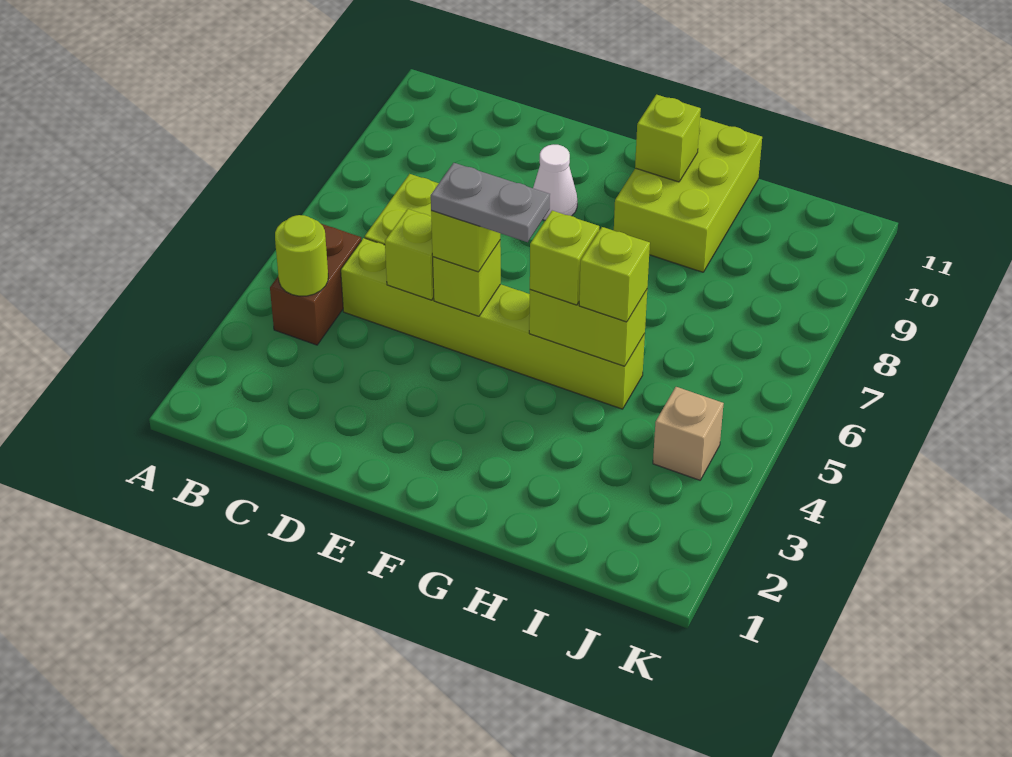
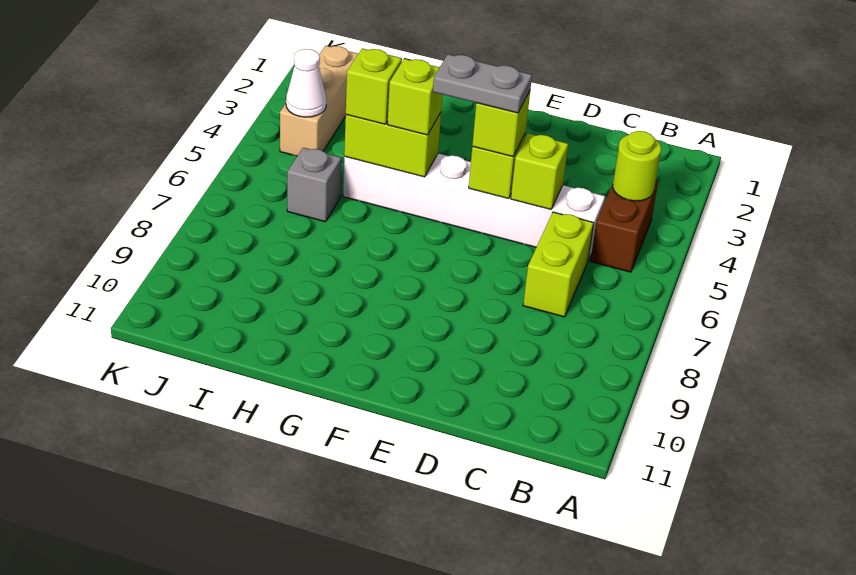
lime brick C5:H5 level 1 -> white brick C5:H5 level 1
white cone E9 level 1 -> white cone J4 level 2
lime brick G9:H11 level 1 -> none
lime brick G10 level 2 -> none
none -> grey brick I6 level 1
tan brick J4 level 1 -> tan brick J2:J4 level 1

